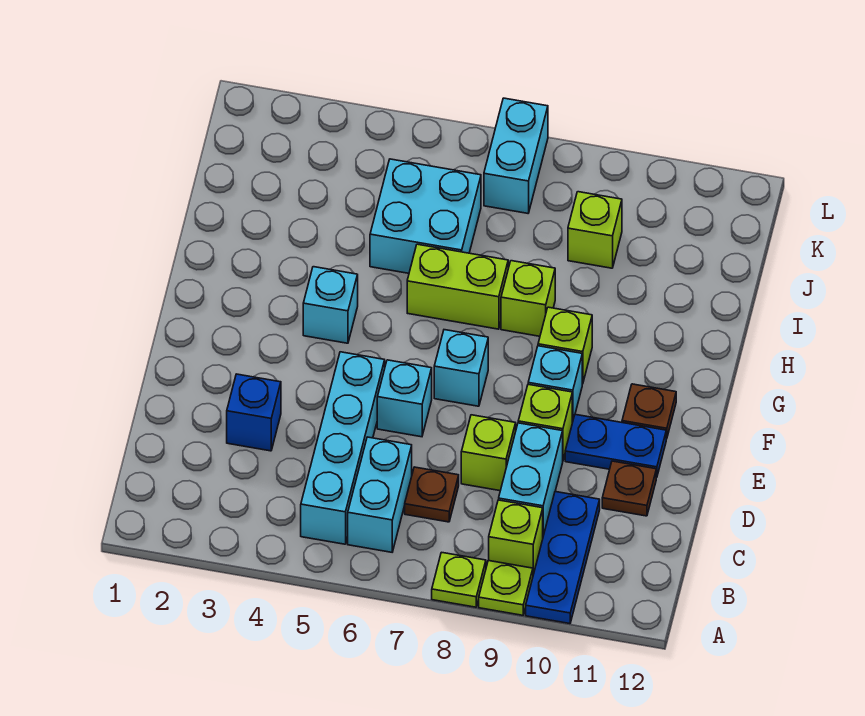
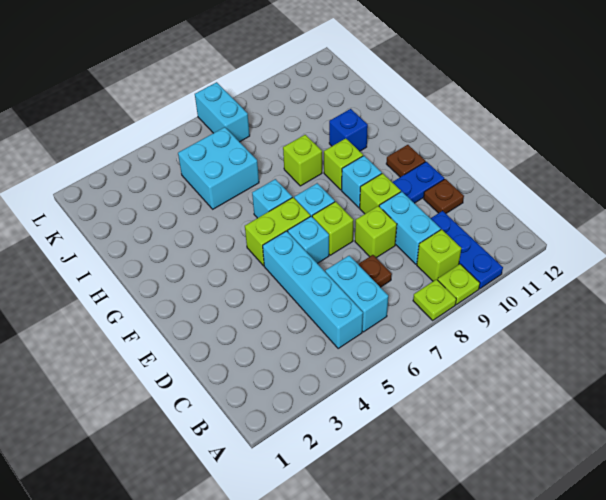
blue brick D3 level 1 -> blue brick H10 level 1
cyan brick G4 level 1 -> cyan brick G6 level 1
lime brick H6:H7 level 1 -> lime brick F5:F6 level 1
lime brick J9 level 1 -> lime brick E7 level 1

